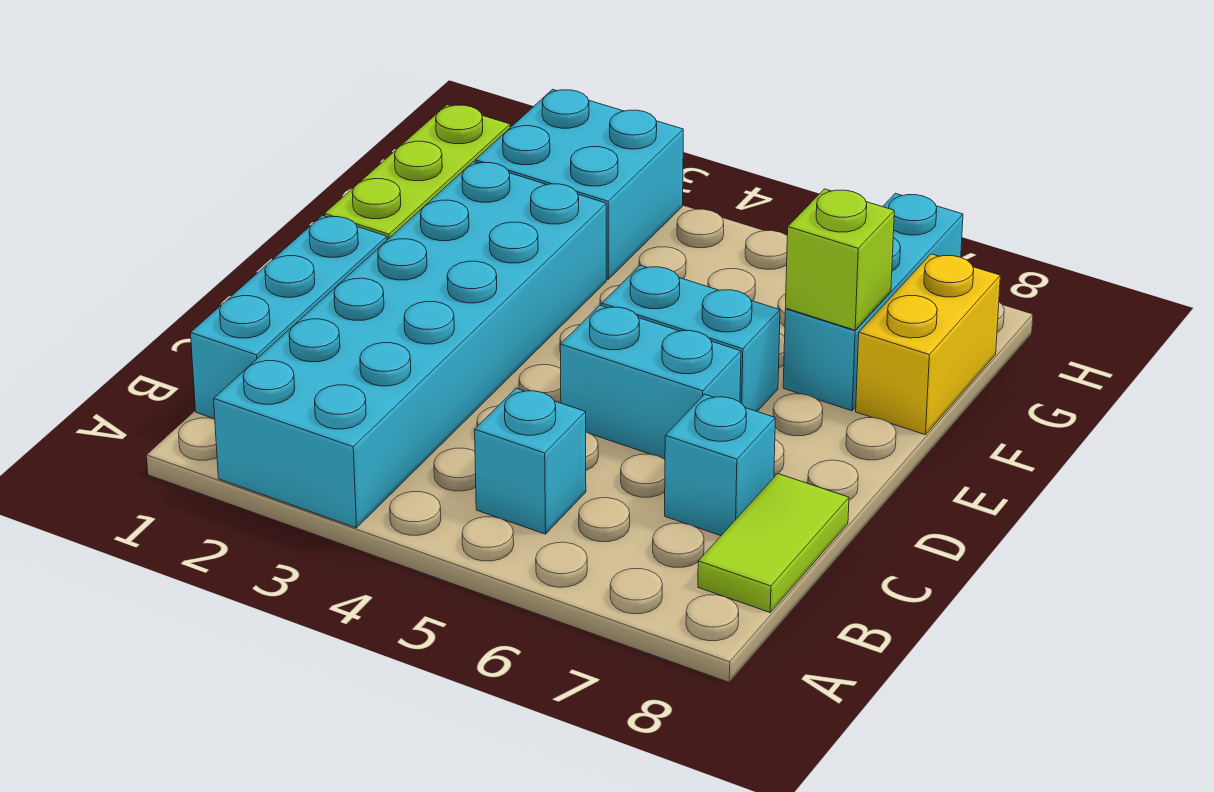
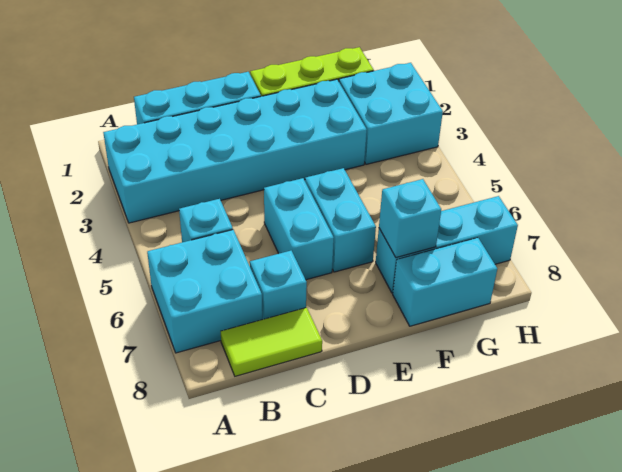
none -> cyan brick A6:B7 level 1
lime brick F7 level 2 -> cyan brick F7 level 2
yellow brick F8:G8 level 1 -> cyan brick F8:G8 level 1

